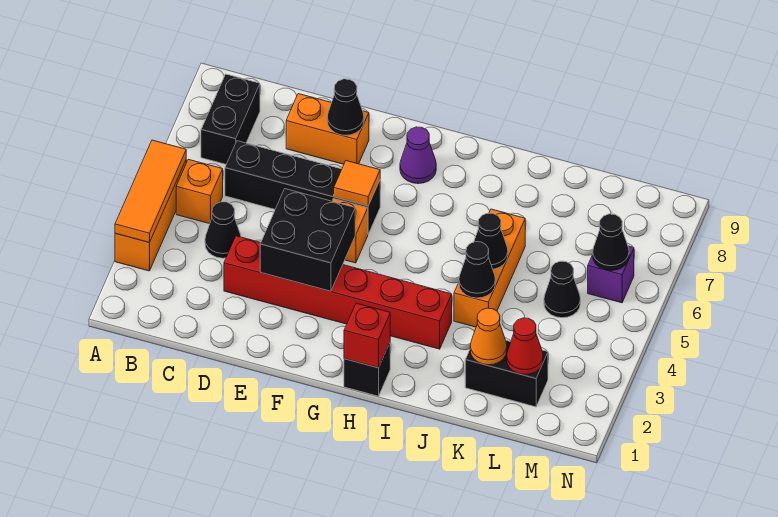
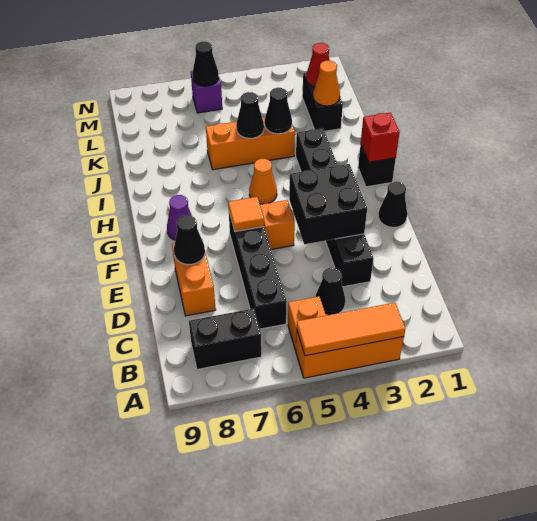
red brick D3:I3 level 1 -> black brick D3:I3 level 1
none -> orange cone H5 level 1
black cone L5 level 1 -> black cone F1 level 1

